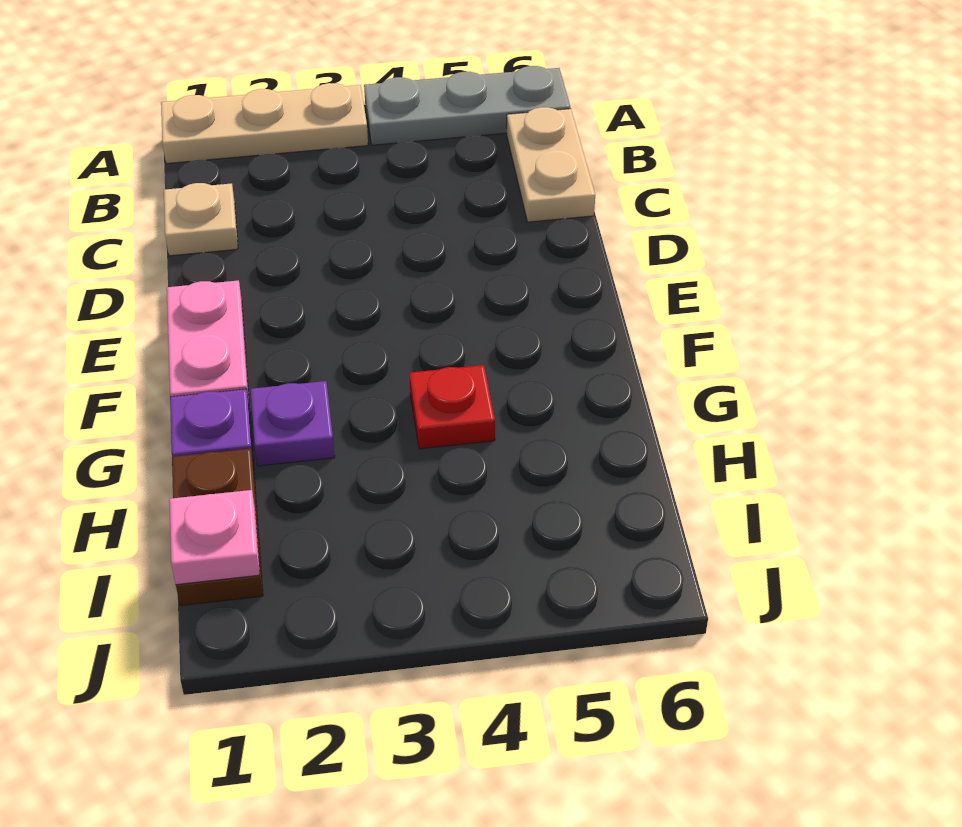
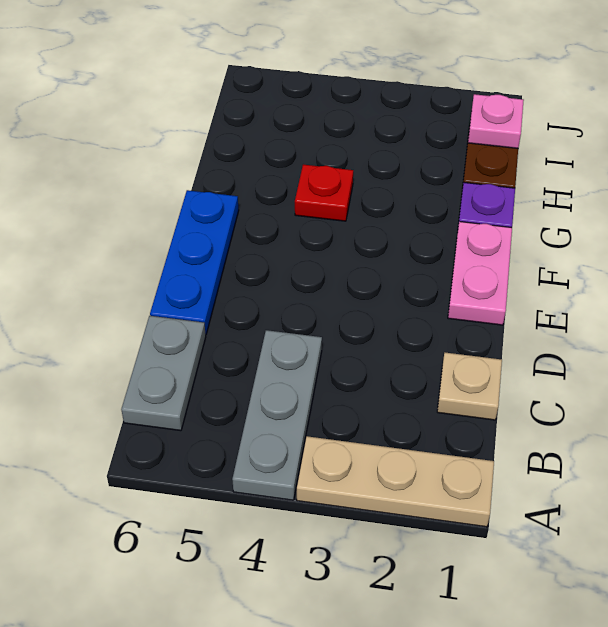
grey plate A4:A6 level 1 -> grey plate A4:C4 level 1
tan plate B6:C6 level 1 -> grey plate B6:C6 level 1
none -> blue plate D6:F6 level 1
purple plate G2 level 1 -> none

